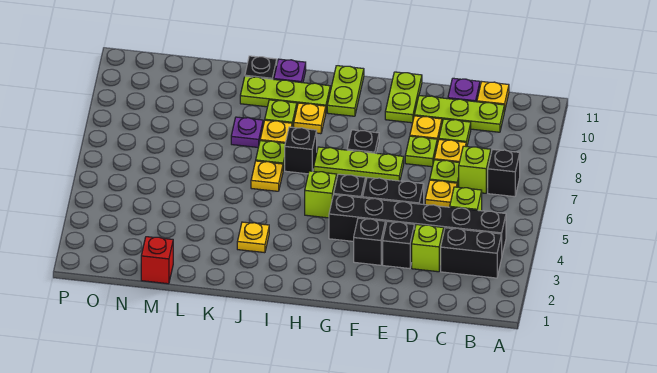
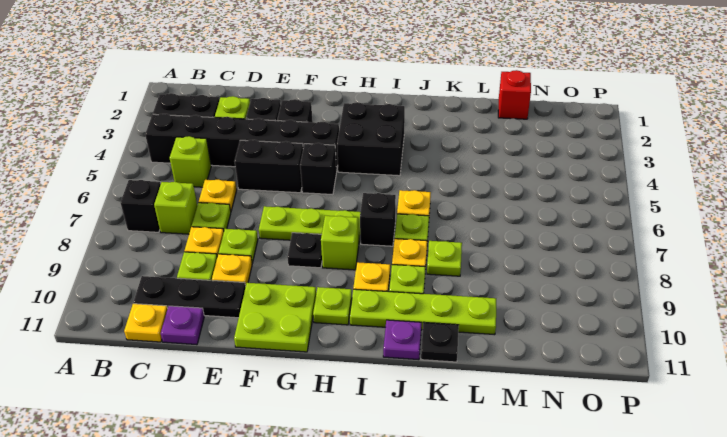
lime plate C10:E10 level 1 -> black plate C10:E10 level 1
lime plate F10:F11 level 1 -> lime plate F10:G11 level 1
none -> black brick H3:I4 level 1
lime brick H5 level 1 -> lime brick H8 level 1
lime plate H10:H11 level 1 -> lime plate H10 level 1
lime plate I10:K10 level 1 -> lime plate I10:L10 level 1
yellow plate J3 level 1 -> none
purple plate K8 level 1 -> lime plate K8 level 1

